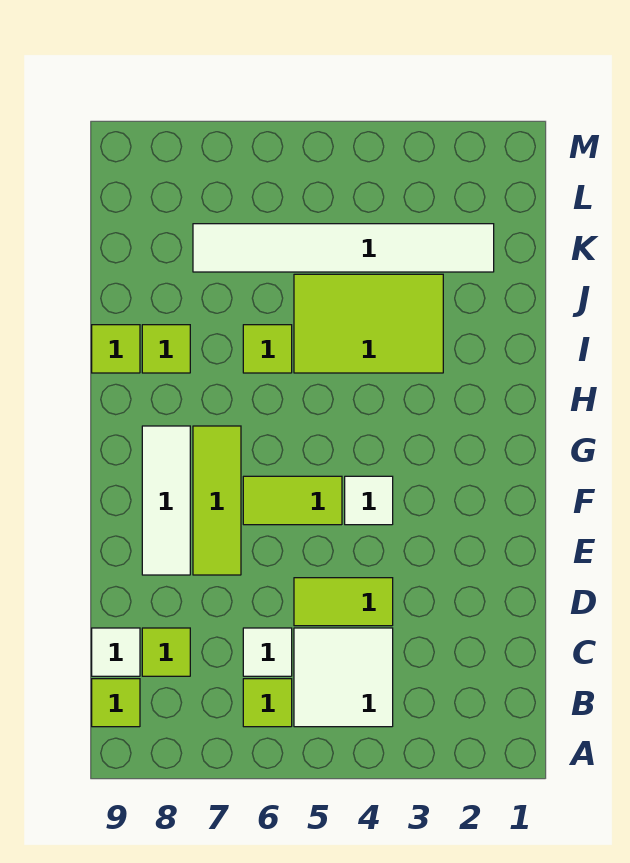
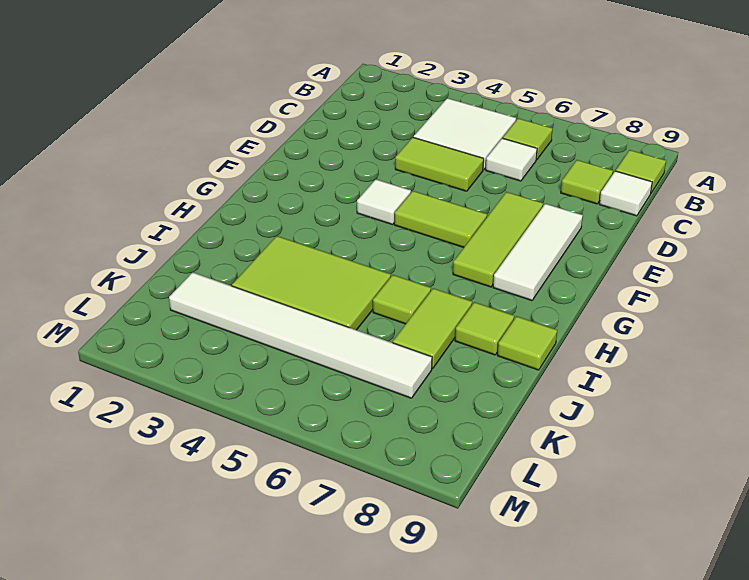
none -> lime tile I7:J7 level 1

